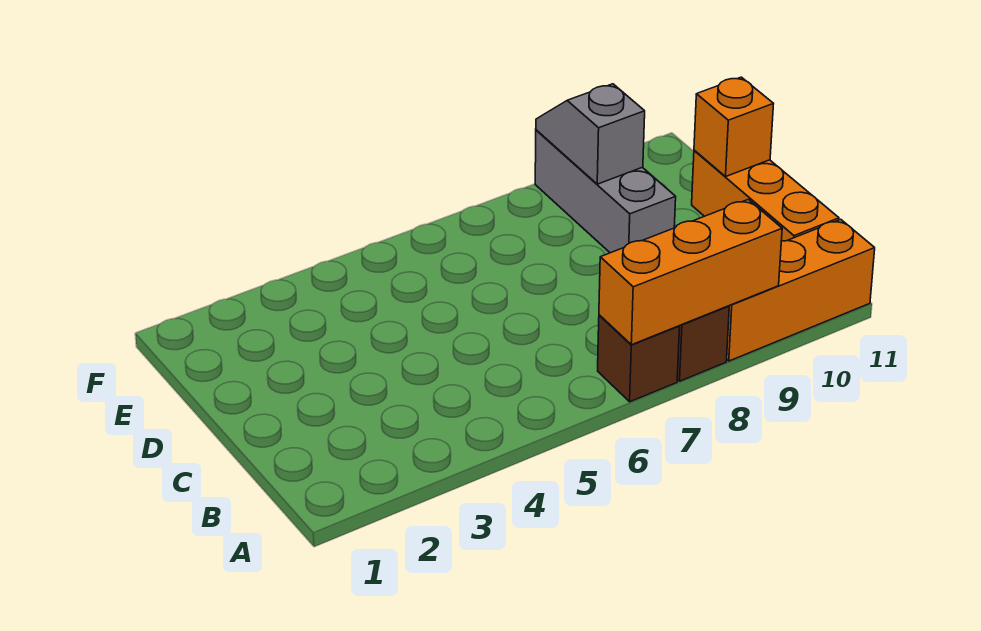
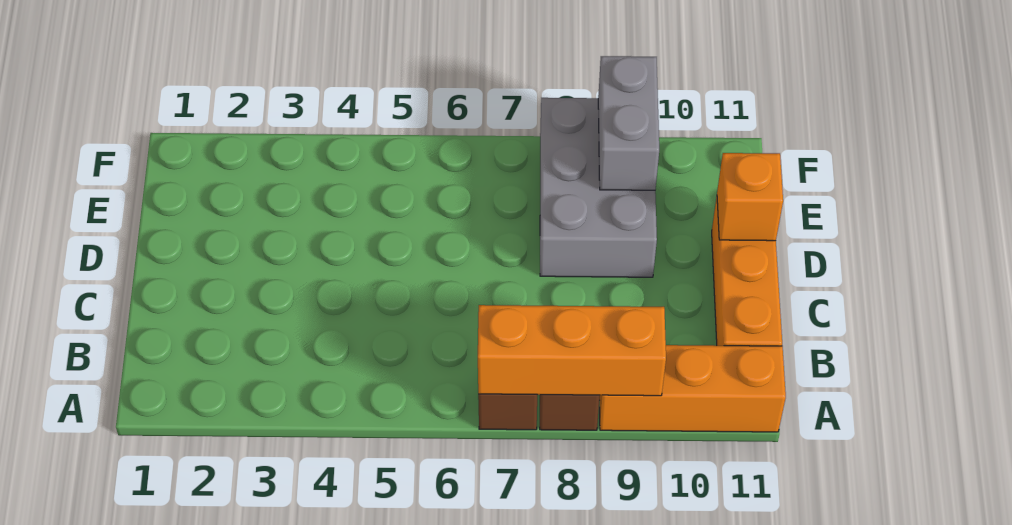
grey brick D9:F9 level 1 -> grey brick D8:F9 level 1
grey slope E9:F9 level 2 top E -> grey brick E9:F9 level 2

